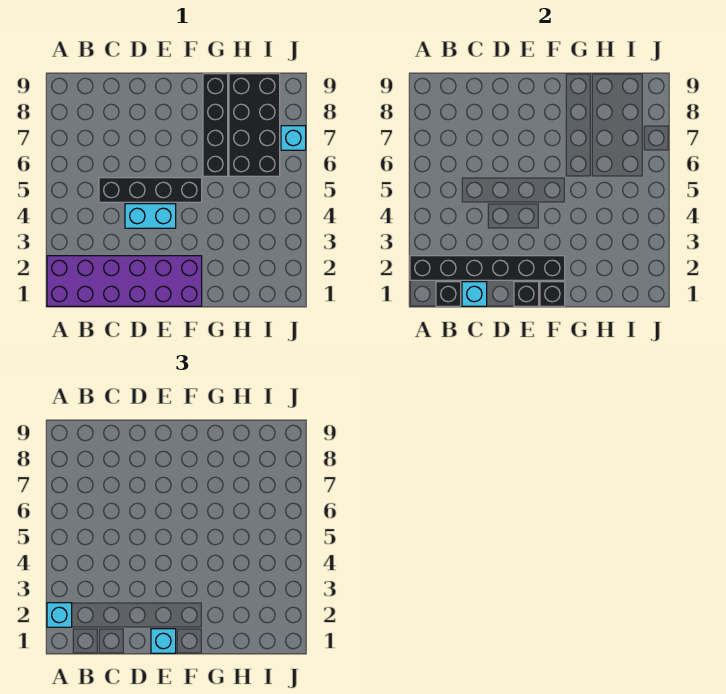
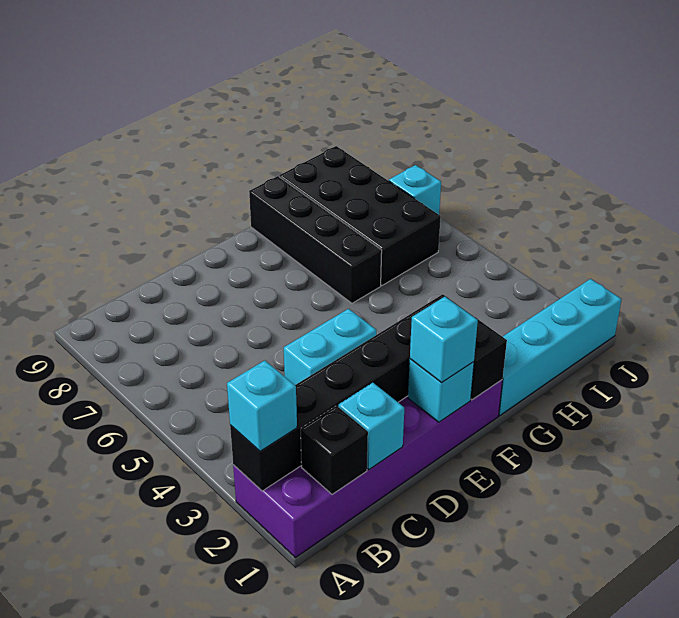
black brick C5:F5 level 1 -> none
black brick E1 level 2 -> cyan brick E1 level 2
none -> cyan brick G1:J1 level 1

